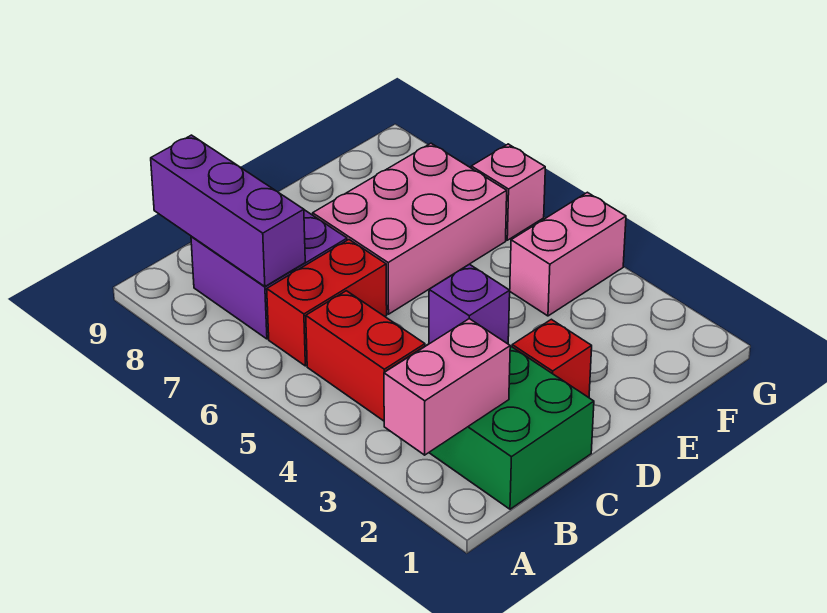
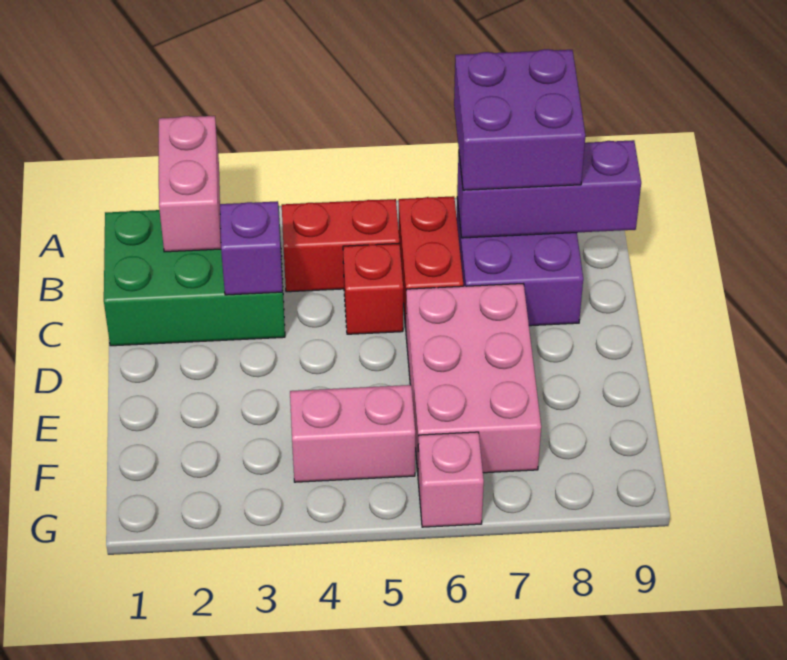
none -> purple brick A7:B8 level 3
red brick D2 level 1 -> red brick C5 level 1
pink brick F4:G4 level 1 -> pink brick F4:F5 level 1

